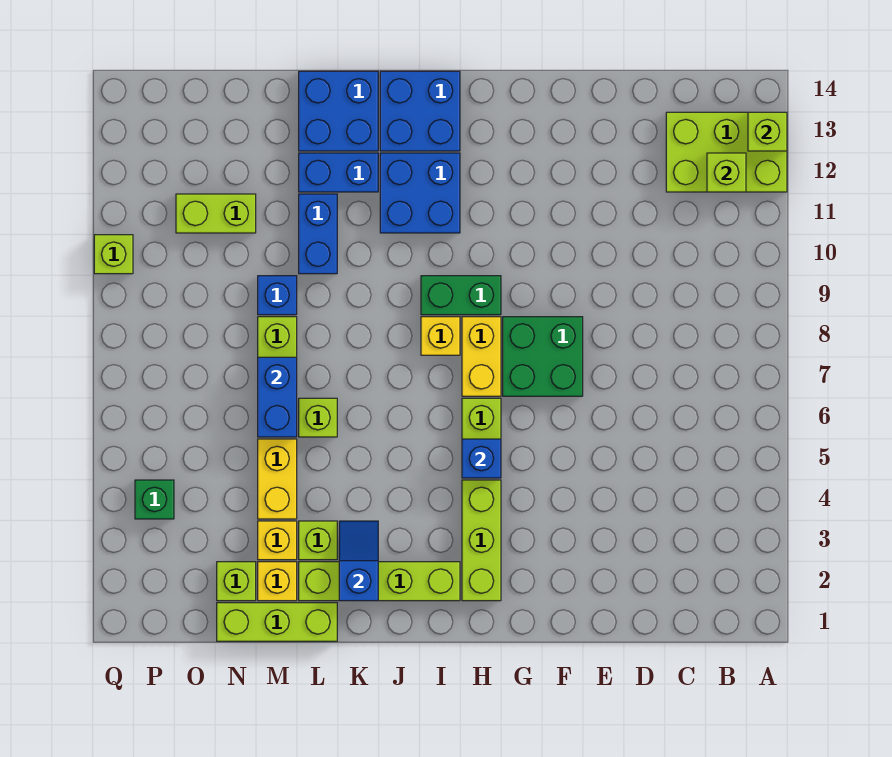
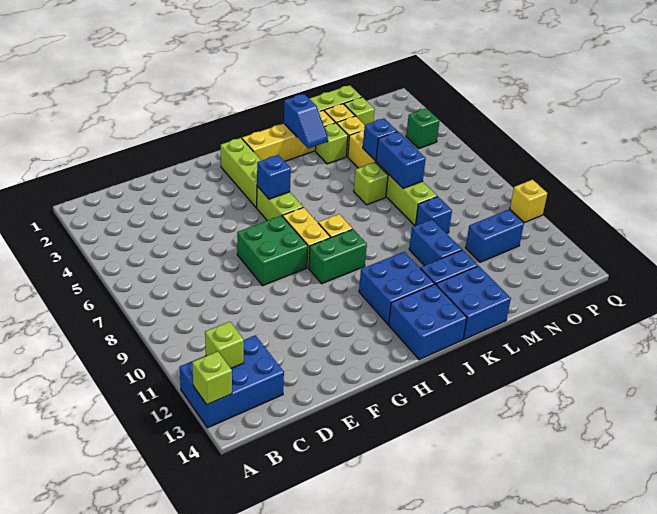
lime brick A12:C13 level 1 -> blue brick A12:C13 level 1
lime brick I2:L2 level 1 -> yellow brick I2:L2 level 1
none -> blue brick M5 level 2
lime brick N11:O11 level 1 -> blue brick N11:O11 level 1
lime brick Q10 level 1 -> yellow brick Q10 level 1

